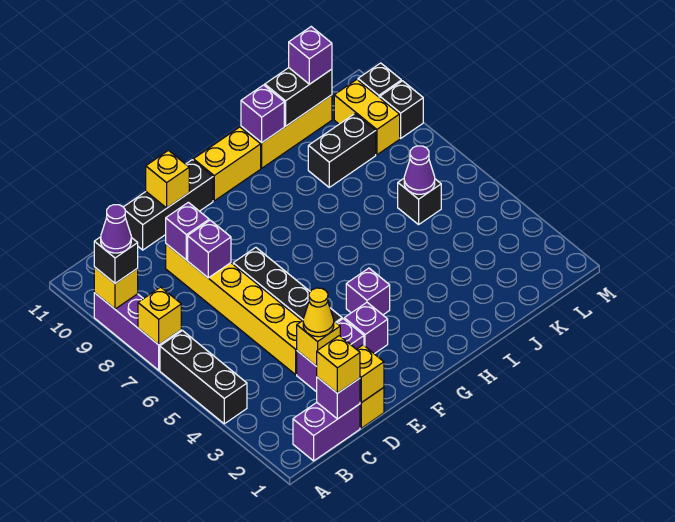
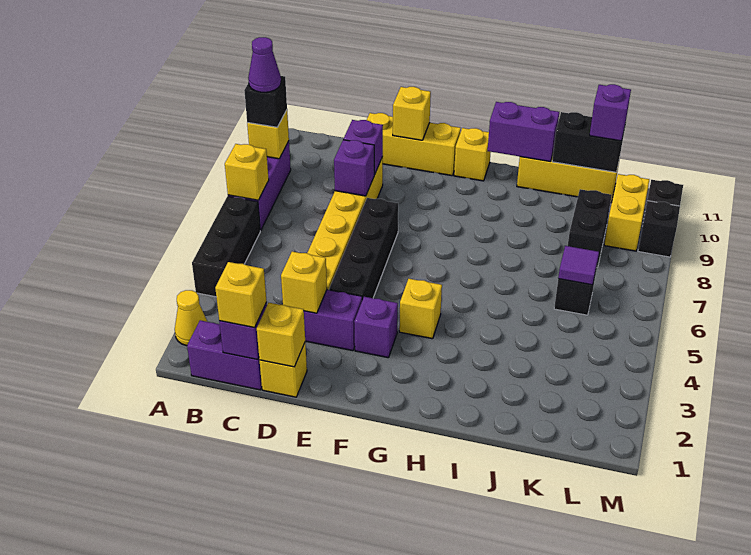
yellow cone D3 level 3 -> yellow cone A2 level 1
black brick D11:F11 level 1 -> yellow brick D11:F11 level 1
purple brick G4 level 1 -> yellow brick G4 level 1
yellow brick G11:H11 level 1 -> yellow brick G11 level 1
purple brick I11 level 2 -> purple brick H11:I11 level 2
black brick J9:K9 level 1 -> black brick K8:K9 level 1
purple cone K6 level 2 -> purple tile K6 level 2

